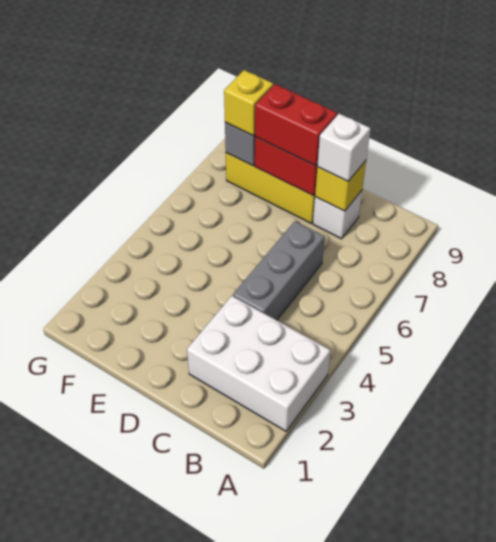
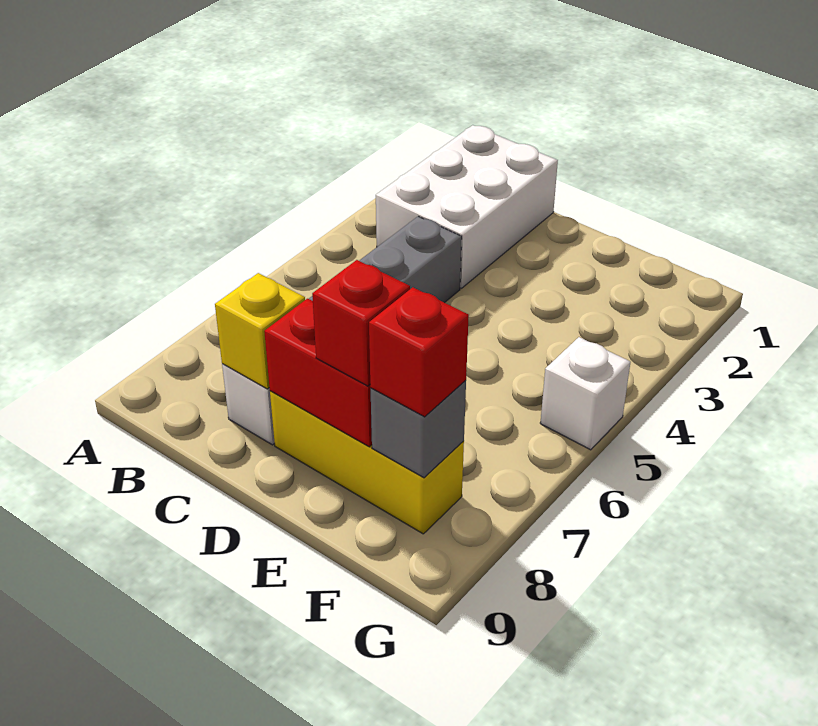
white brick A2:C3 level 1 -> white brick B1:C3 level 1
white brick C8 level 3 -> white brick G5 level 1
red brick D8:E8 level 3 -> red brick E8 level 3
yellow brick F8 level 3 -> red brick F8 level 3

